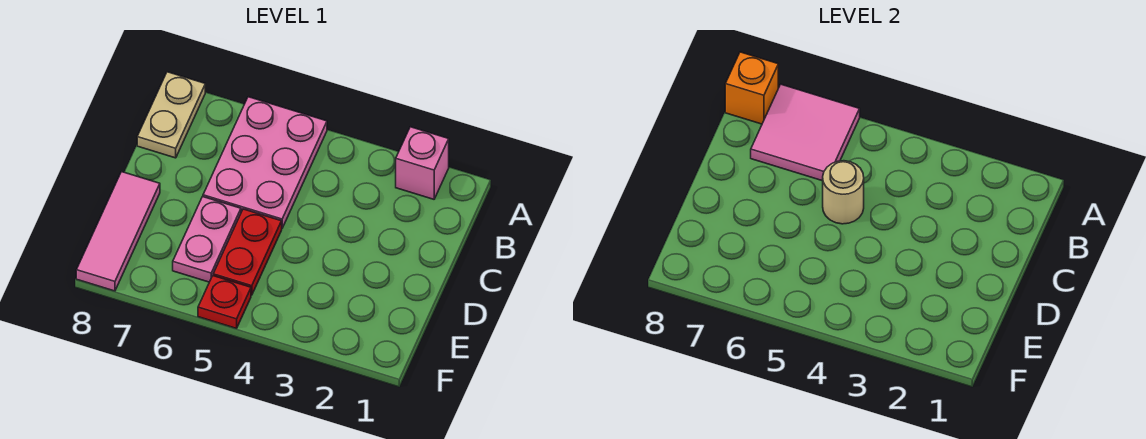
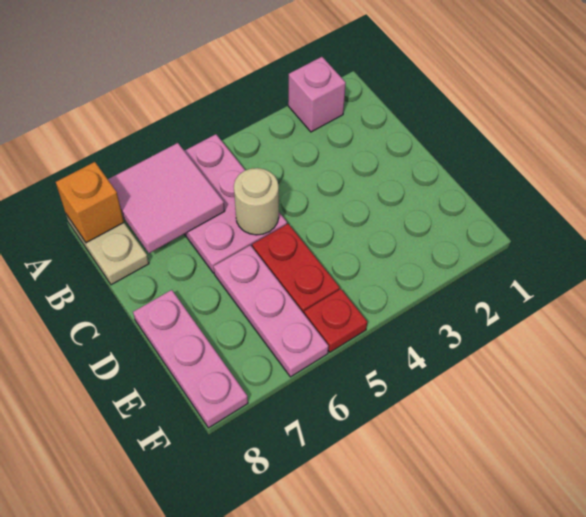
pink plate D6:E6 level 1 -> pink plate D6:F6 level 1
pink tile D8:F8 level 1 -> pink plate D8:F8 level 1

